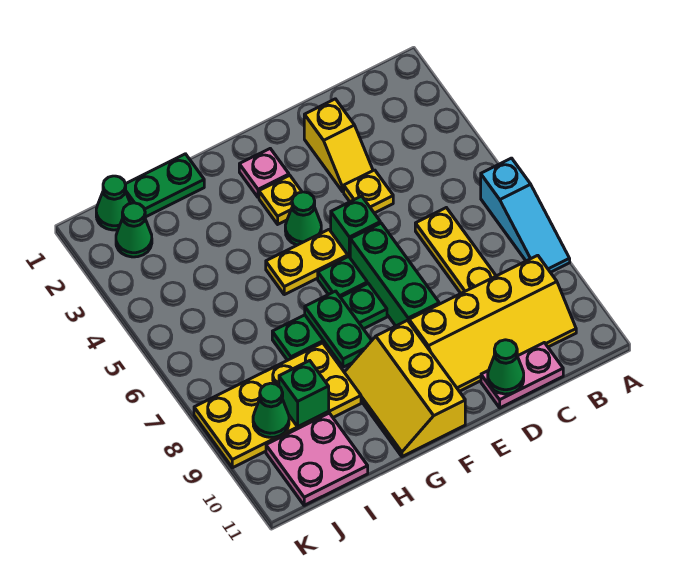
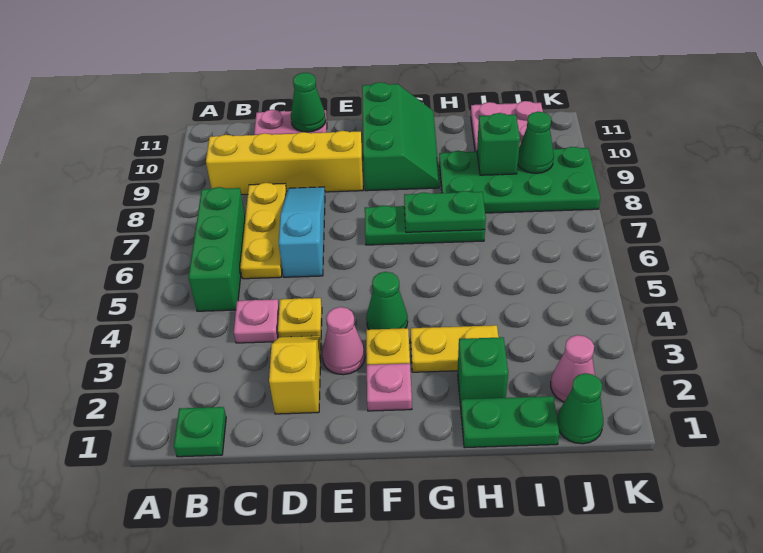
cyan slope A6:A8 level 1 top 6 -> cyan slope D6:D8 level 1 top 6
none -> pink plate C4 level 1
none -> pink cone E3 level 1
green brick E5 level 1 -> green brick H2 level 1
green brick E6:E8 level 1 -> green brick B5:B7 level 1
yellow plate F5:G5 level 1 -> yellow plate G3:H3 level 1
green plate F6 level 1 -> green plate B1 level 1
yellow slope F9:G11 level 1 top F -> green slope F9:G11 level 1 top F
green plate G7:G8 level 2 -> green plate G7:H7 level 2
yellow plate H8:K9 level 1 -> green plate H8:K9 level 1
green cone J2 level 1 -> pink cone J2 level 1

